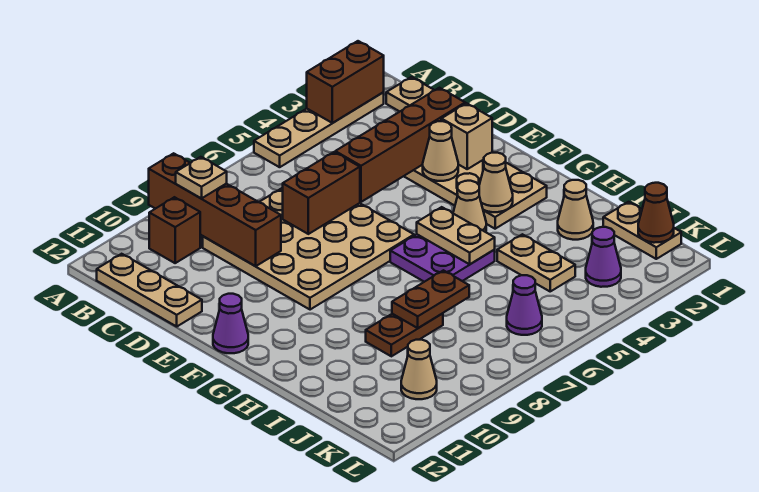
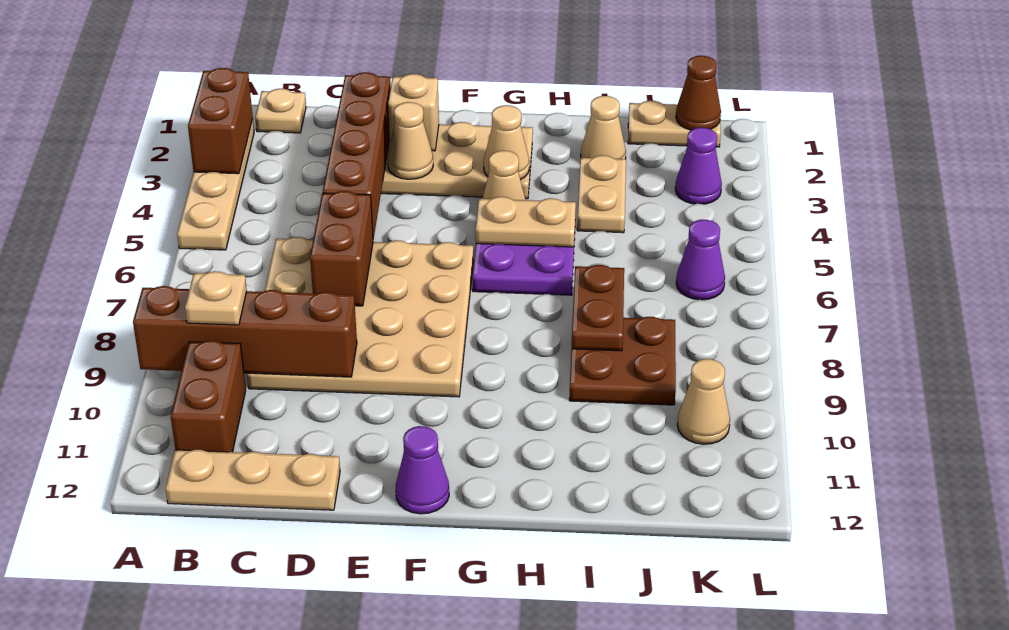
brown brick B10 level 1 -> brown brick B10:B11 level 1
tan plate I4:J4 level 1 -> tan plate I3:I4 level 1
brown plate I8:I9 level 1 -> brown plate I8:J9 level 1

